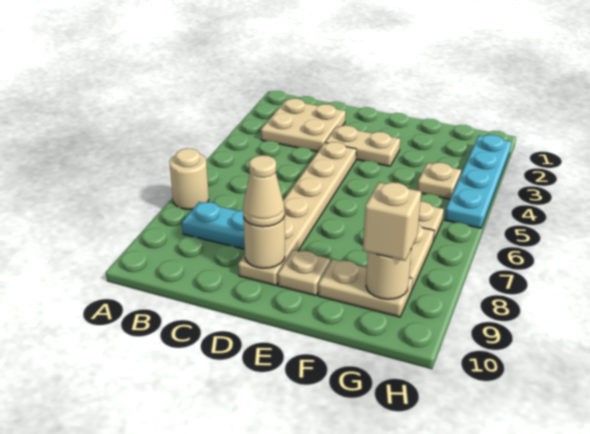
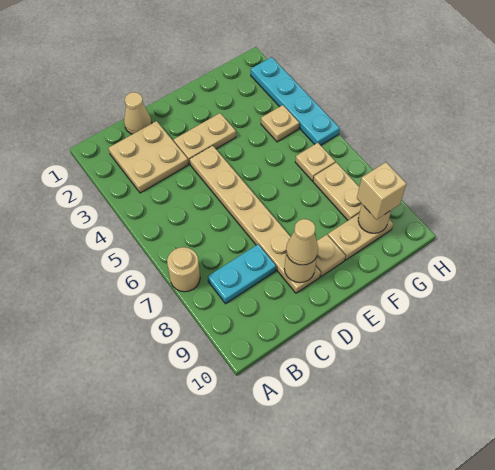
none -> tan cone C1 level 1

